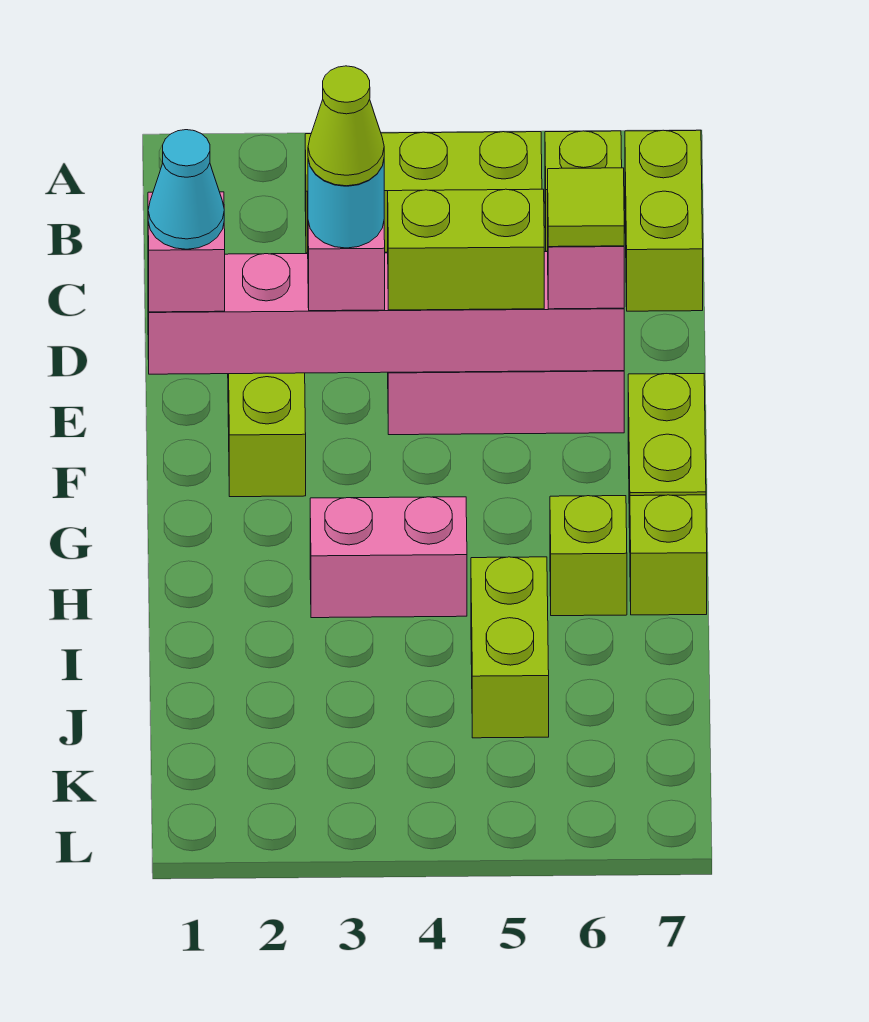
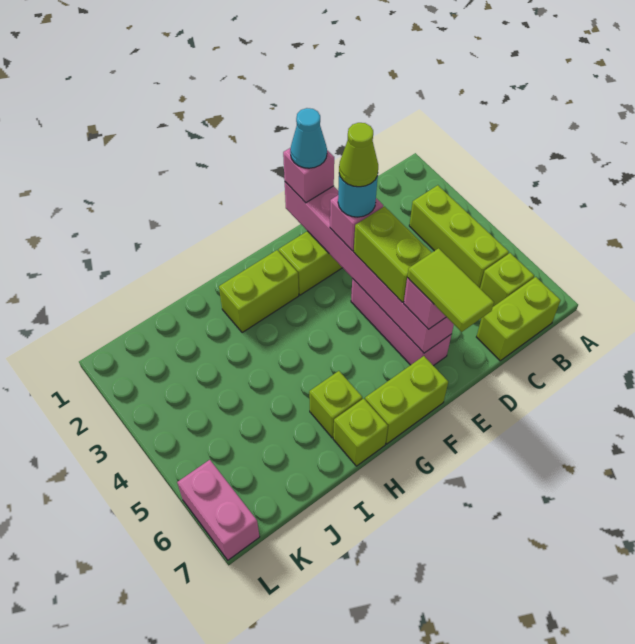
lime tile E6 level 4 -> lime tile E6:E7 level 4
pink brick H3:H4 level 1 -> pink brick L6:L7 level 1
lime brick I5:J5 level 1 -> lime brick G2:H2 level 1

